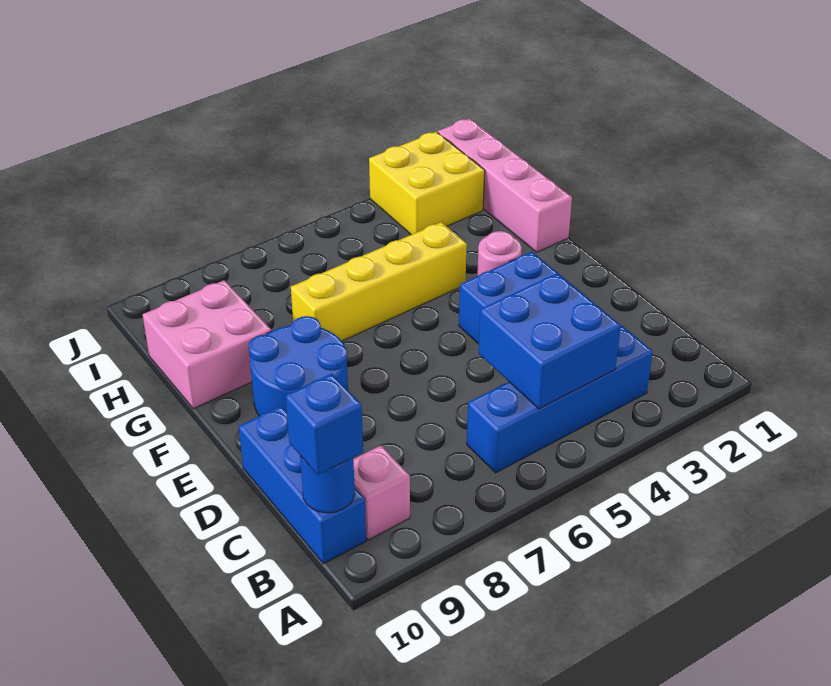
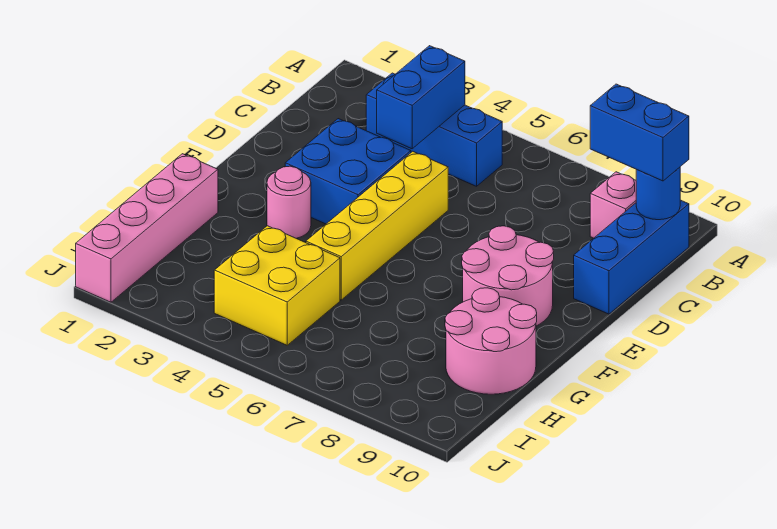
blue brick B3:B6 level 1 -> blue brick B3:B5 level 1
blue brick B4:C5 level 2 -> blue brick B4:C4 level 2
blue brick B10 level 3 -> blue brick B9:B10 level 3
blue round brick E8:F9 level 1 -> pink round brick E8:F9 level 1
yellow brick G4:G7 level 1 -> yellow brick D5:G5 level 1
pink brick G9:H10 level 1 -> pink round brick G9:H10 level 1
yellow brick I2:J3 level 1 -> yellow brick H4:I5 level 1

